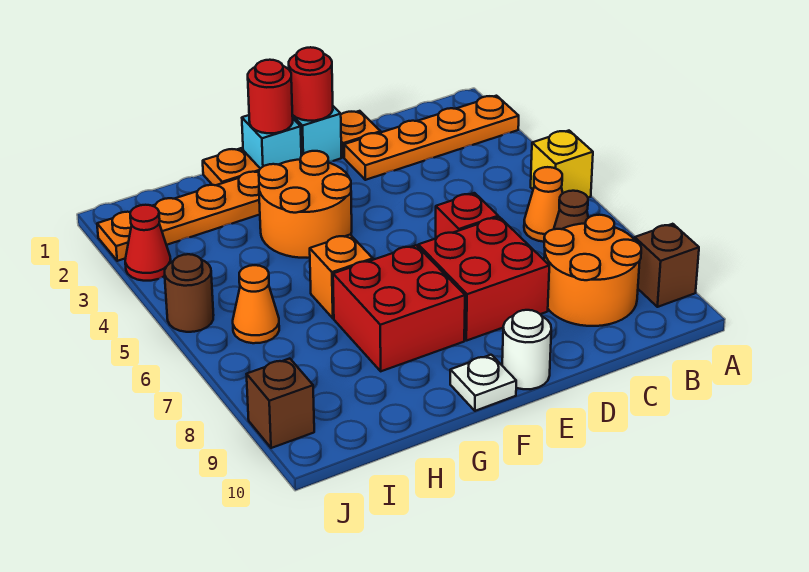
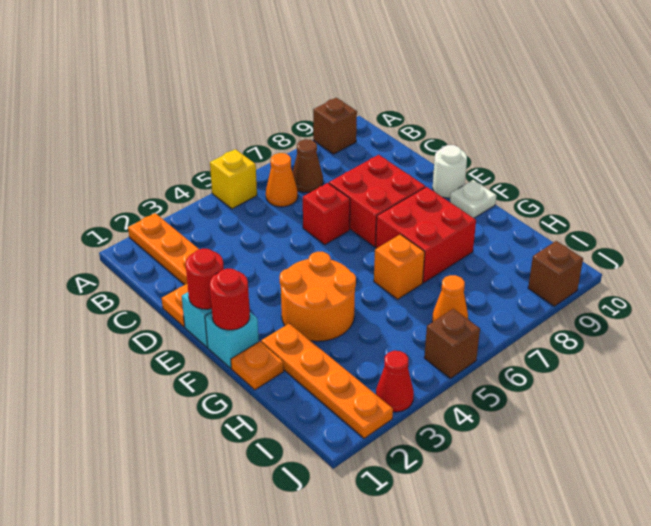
orange round brick B8:C9 level 1 -> none
brown round brick J5 level 1 -> brown brick J5 level 1

